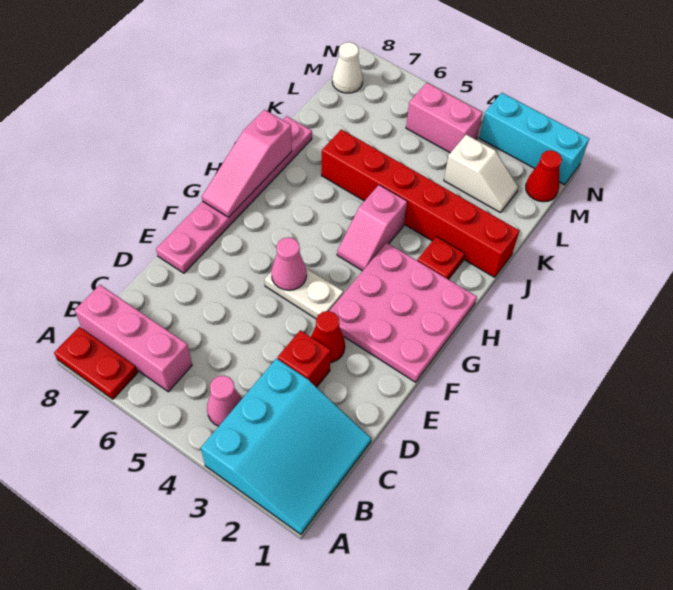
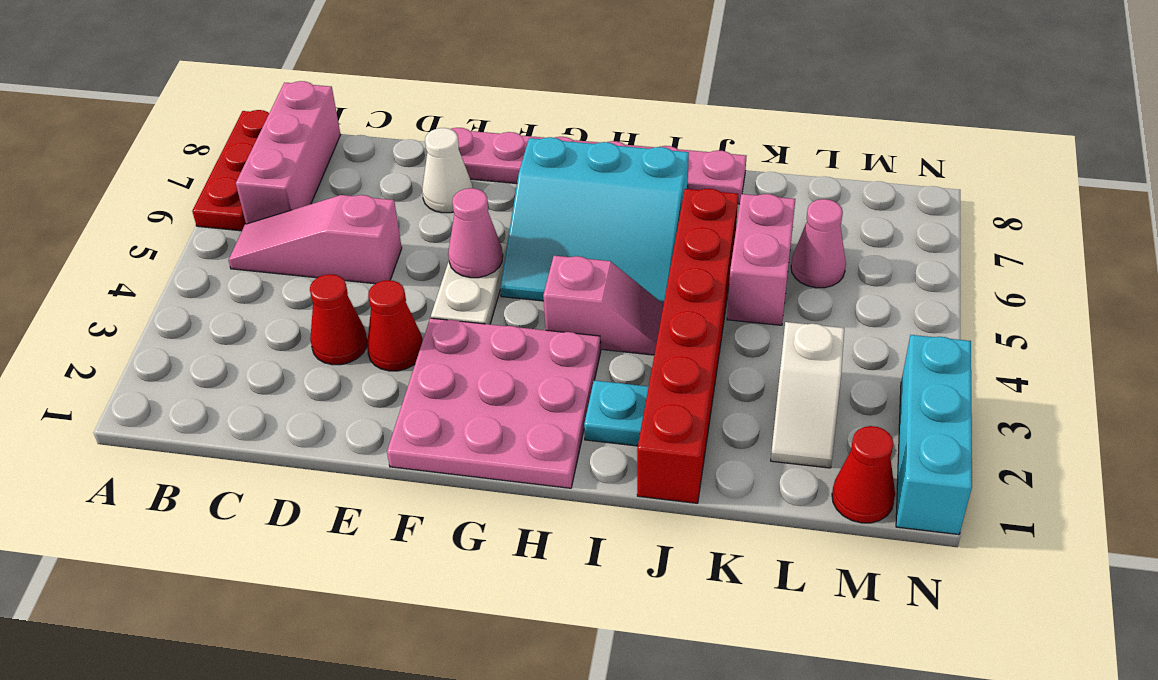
cyan slope A1:C3 level 1 top 3 -> cyan slope G5:I7 level 1 top 7
red plate A7:A8 level 1 -> red plate A6:A8 level 1
pink cone B4 level 1 -> pink cone L6 level 1
red brick D3 level 1 -> red cone D3 level 1
pink slope G8:I8 level 2 top I -> pink slope B5:D5 level 1 top D
pink slope H4:I4 level 1 top I -> pink slope H4:I4 level 1 top H
red plate I2 level 1 -> cyan plate I2 level 1
pink brick M4:M5 level 1 -> pink brick K5:K6 level 1
white cone M8 level 1 -> white cone E7 level 1

